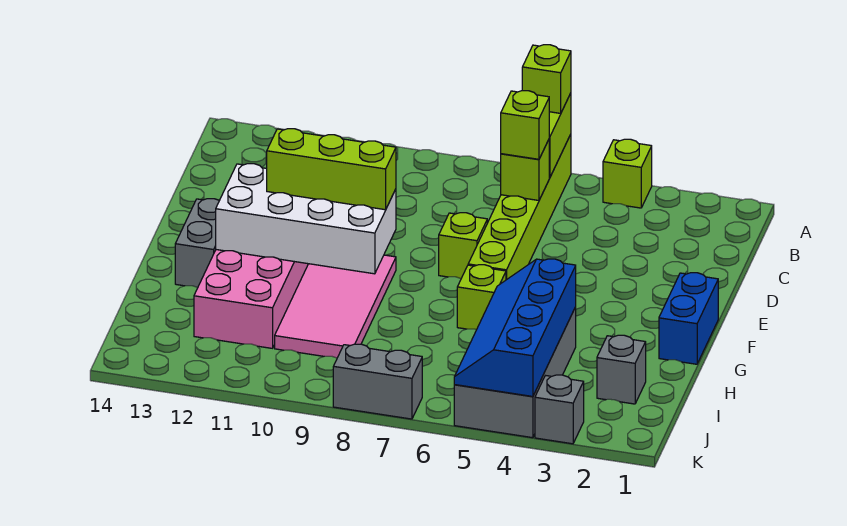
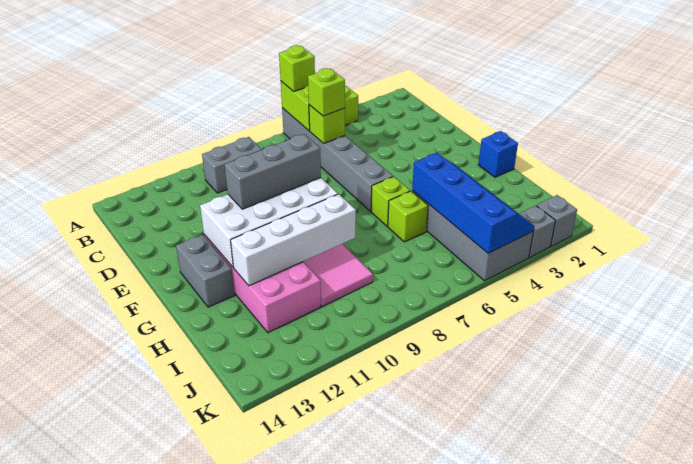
lime brick A6:F6 level 1 -> grey brick A6:F6 level 1
lime brick E7 level 1 -> lime brick H6 level 1
blue brick F1:G1 level 1 -> blue brick G1 level 1
lime brick F9:F11 level 3 -> grey brick F9:F11 level 3
blue slope H4:K5 level 2 top 4 -> blue slope H4:K5 level 2 top 5
none -> white brick H9:H12 level 2
grey brick I2 level 1 -> grey brick K2 level 1
grey brick K7:K8 level 1 -> grey brick B9:B10 level 1

